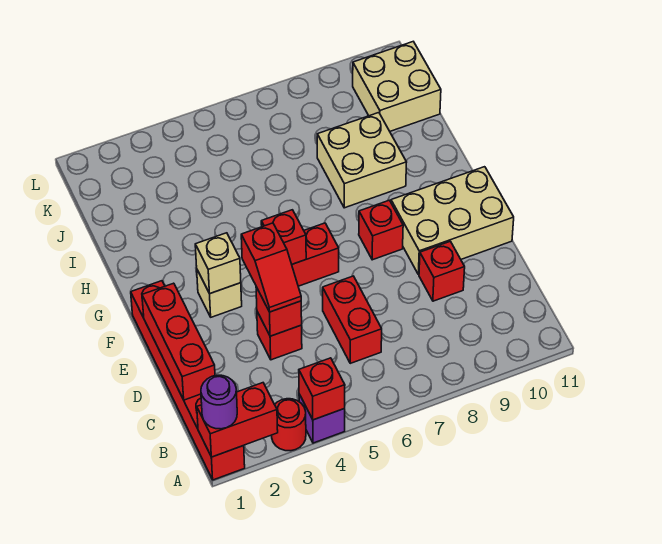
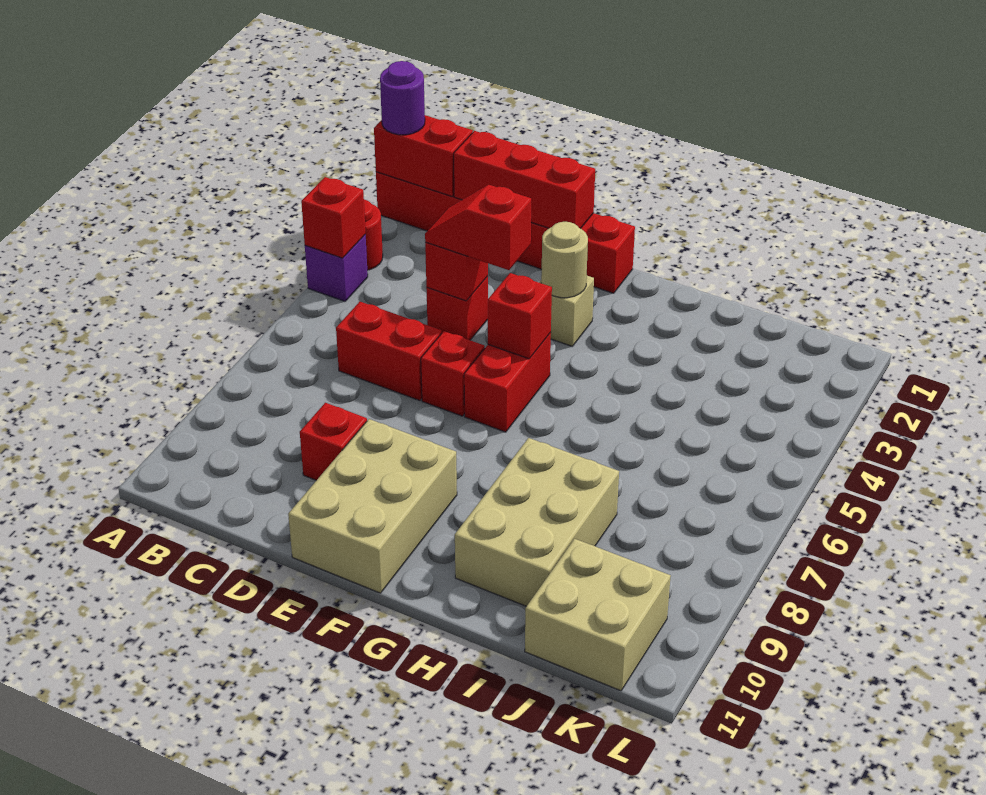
red brick A1:A2 level 2 -> red brick A1:B1 level 2
tan brick F3 level 2 -> tan round brick F3 level 2
red brick F8 level 1 -> red brick E6 level 1
tan brick H8:I9 level 1 -> tan brick H8:I10 level 1

